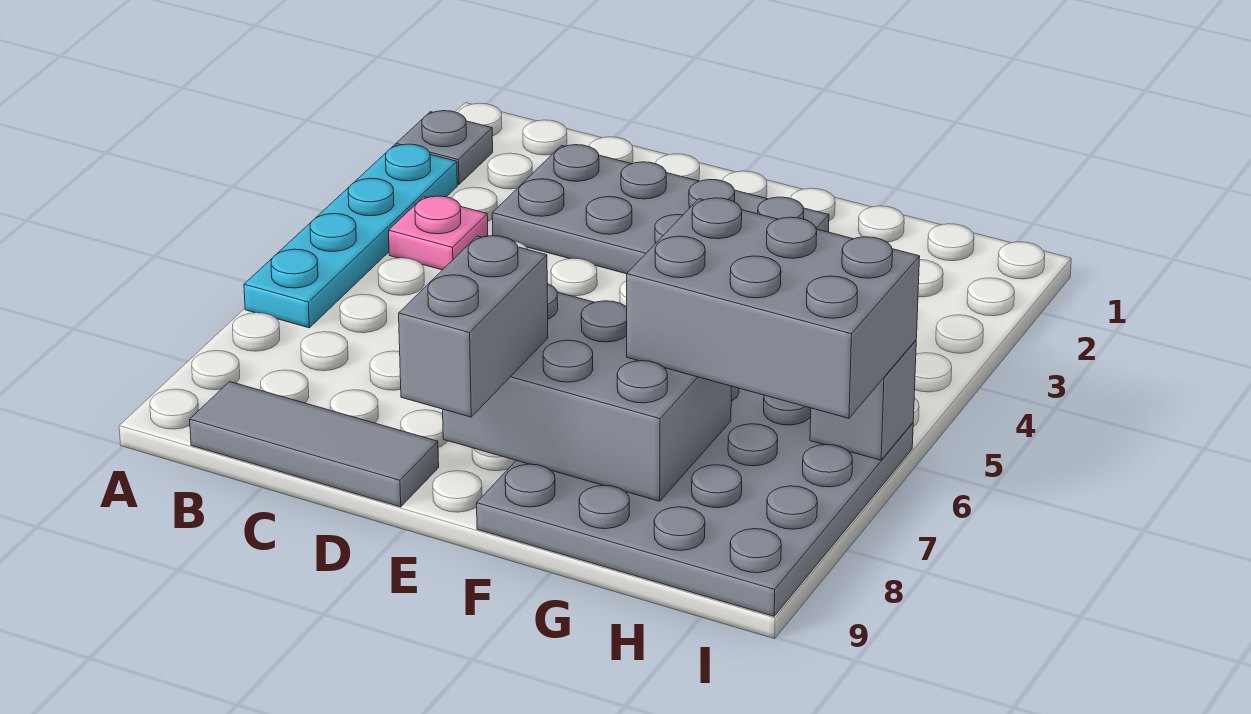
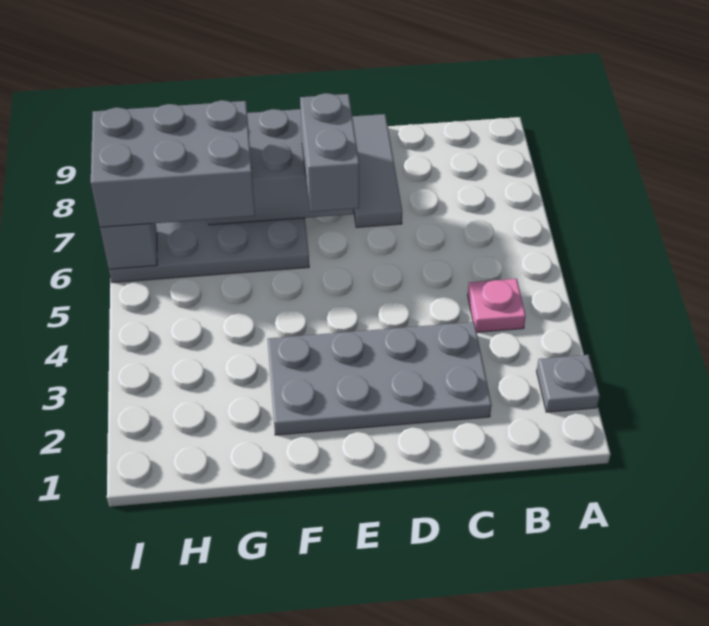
cyan plate A3:A6 level 1 -> none
grey tile B9:D9 level 1 -> grey tile D7:D9 level 1
grey brick E8:E9 level 3 -> grey brick E6:E7 level 3

